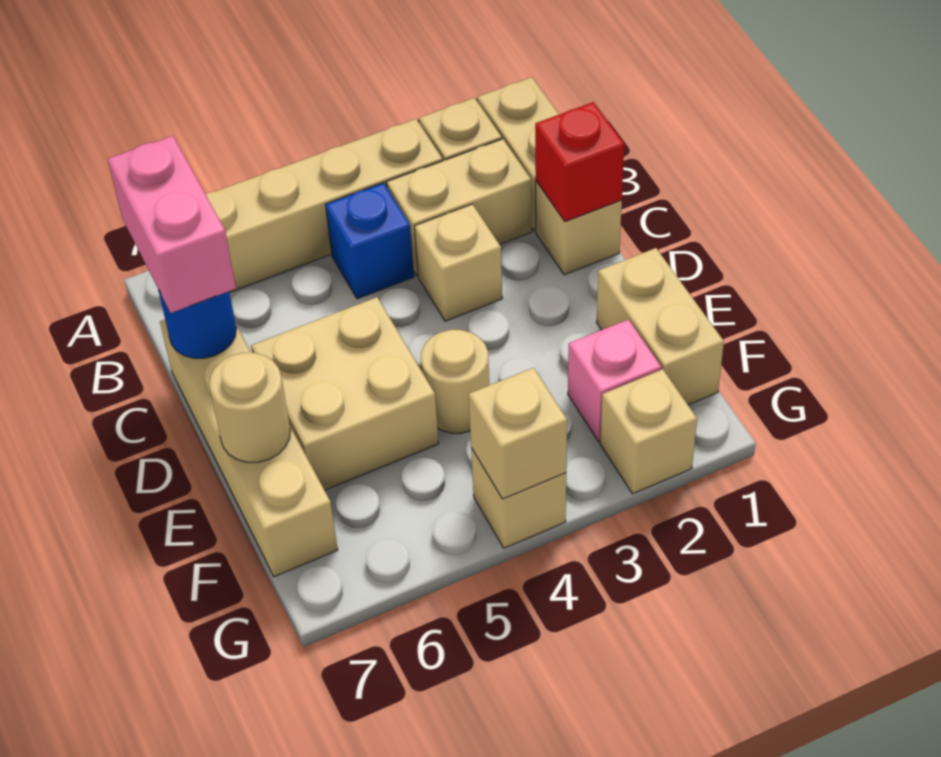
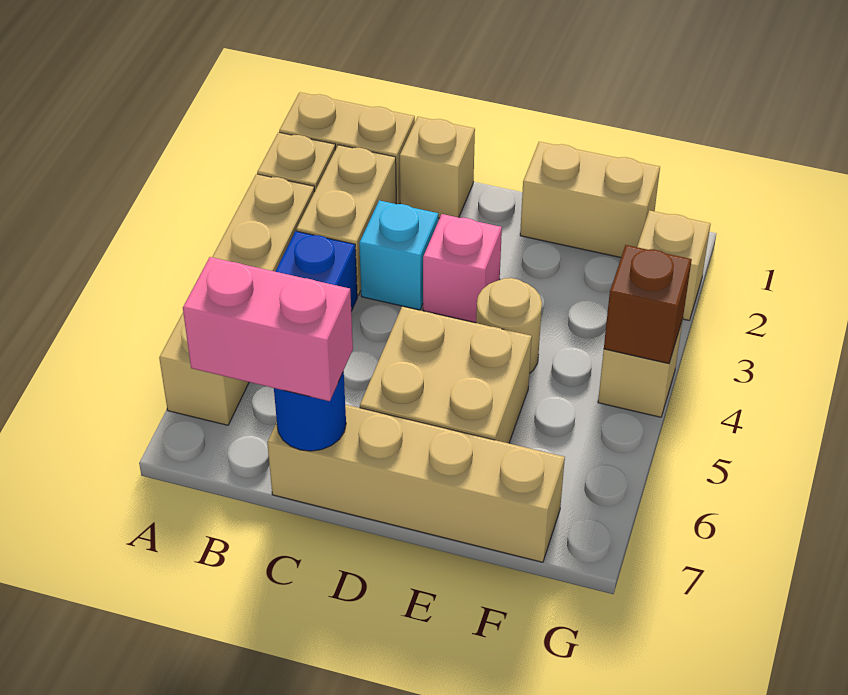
red brick C1 level 2 -> none
tan brick C3 level 1 -> cyan brick C3 level 1
tan round brick E7 level 2 -> none
pink brick F2 level 1 -> pink brick D3 level 1
tan brick G4 level 2 -> brown brick G4 level 2

